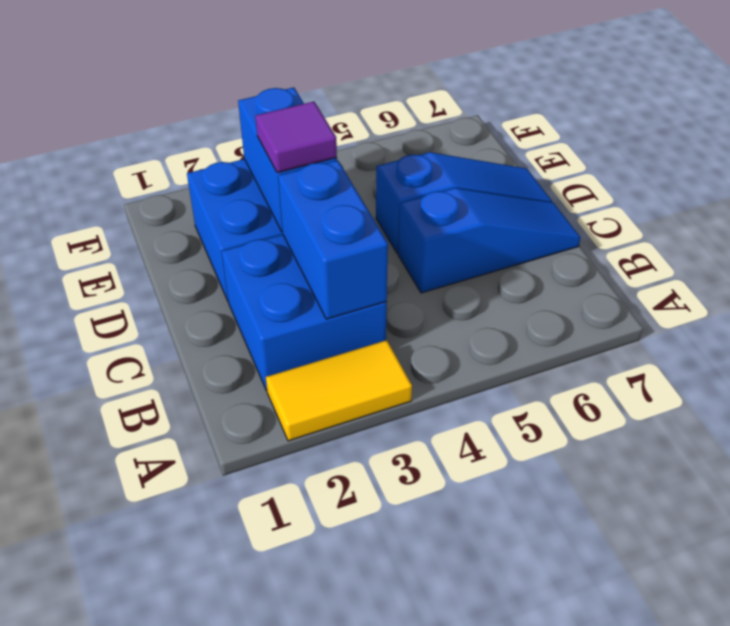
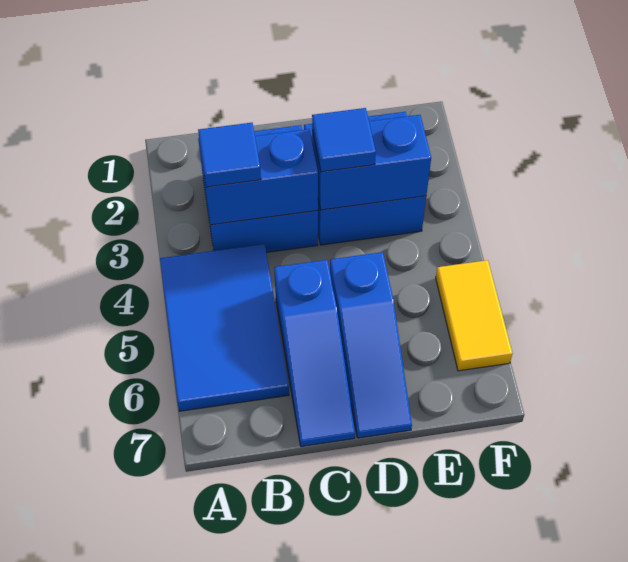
yellow tile A2:A3 level 1 -> yellow tile F5:F6 level 1
none -> blue tile A4:B6 level 1
none -> blue tile B3 level 3
purple tile D3 level 3 -> blue tile D3 level 3

